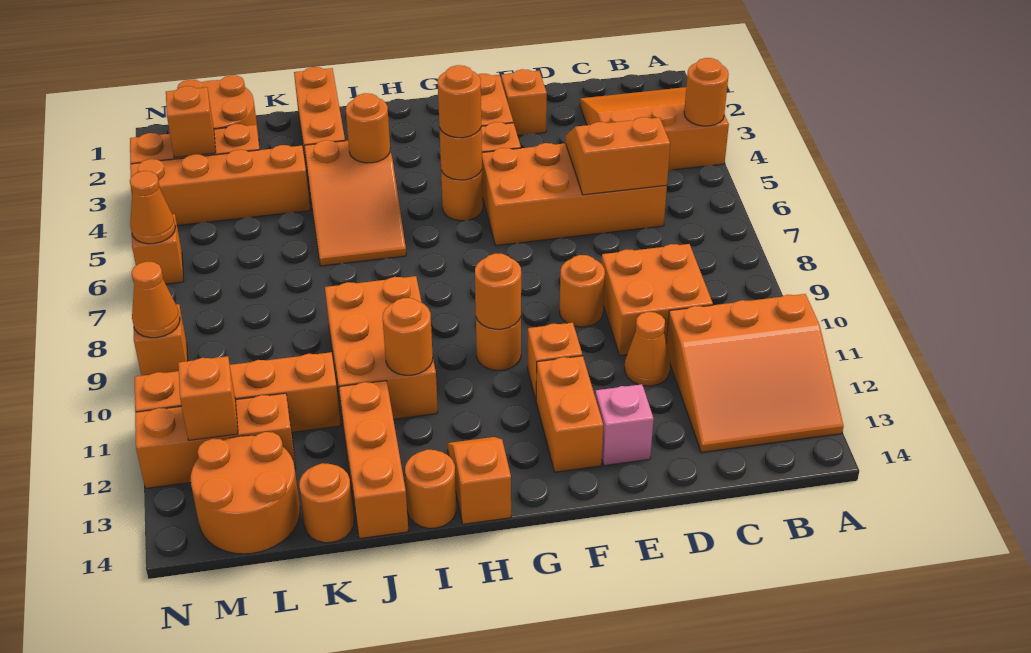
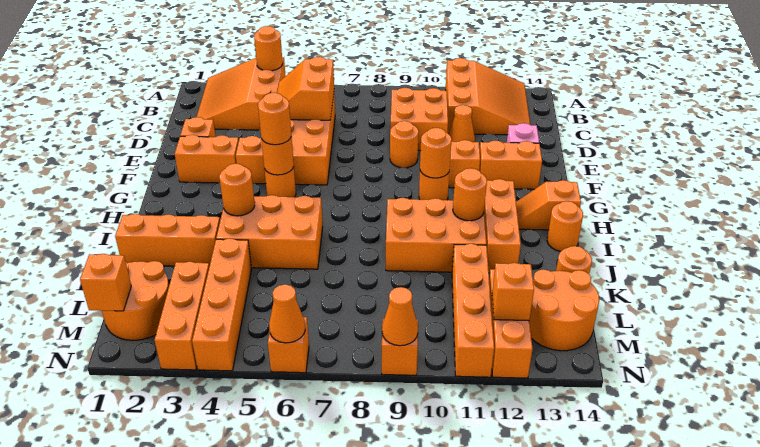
orange slope I4:J6 level 1 top 4 -> orange brick I4:J6 level 1
orange brick J12:J14 level 1 -> orange brick H12:J12 level 1
orange brick M3 level 2 -> orange brick M1 level 2

